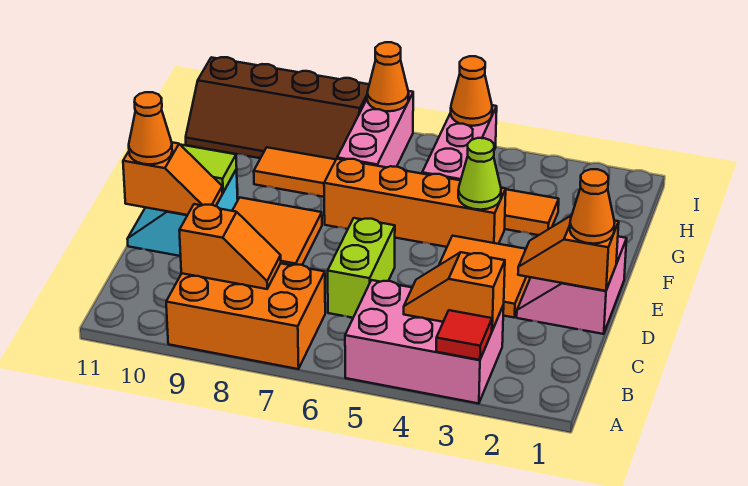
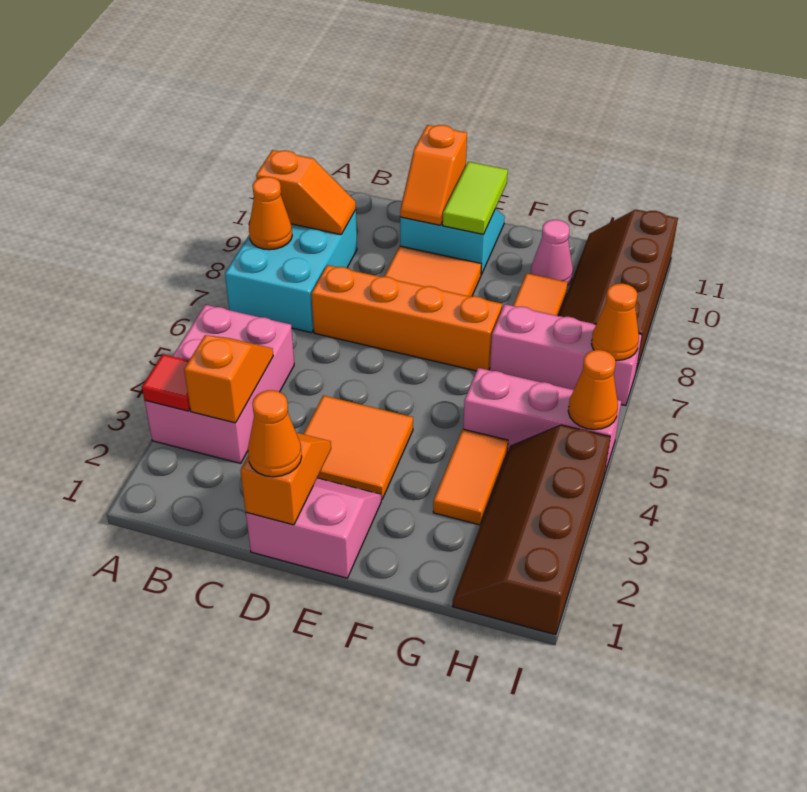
orange brick A7:B9 level 1 -> cyan brick A7:B9 level 1
orange slope B8:B9 level 2 top 9 -> orange slope A9:B9 level 2 top A
lime brick C6:D6 level 1 -> none
orange cone D11 level 3 -> orange cone A8 level 2
orange brick F4:F7 level 1 -> orange brick C7:F7 level 1
lime cone F4 level 2 -> none
none -> pink cone G10 level 1
none -> brown slope H1:I4 level 1 top I

